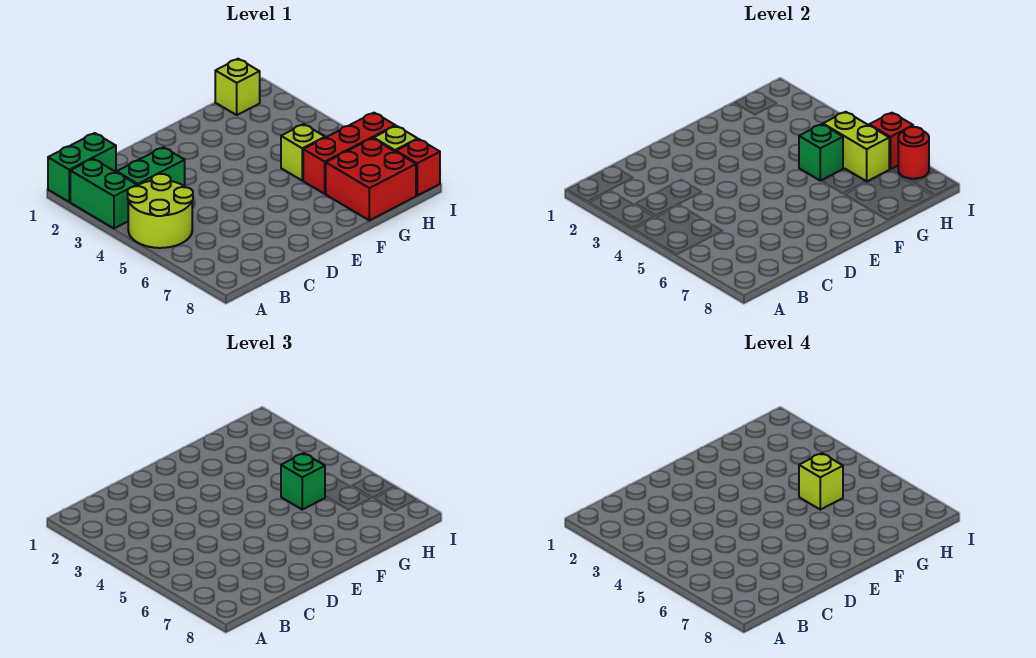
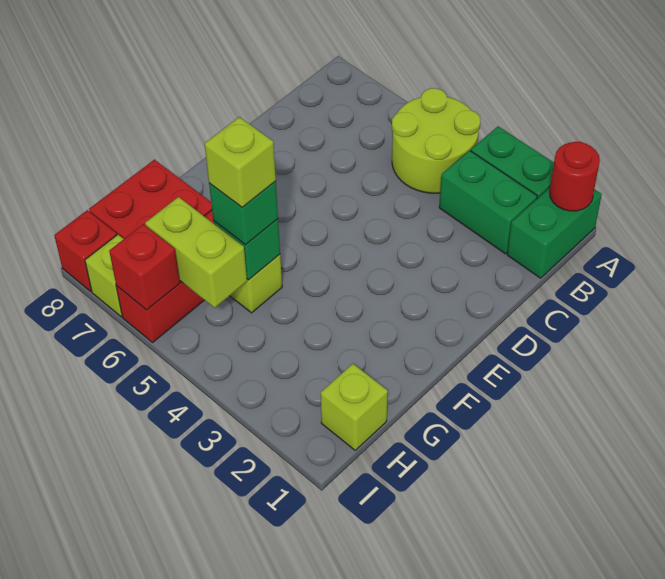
green brick B3:C3 level 1 -> green brick B2:B3 level 1
red round brick I7 level 2 -> red round brick A1 level 2

